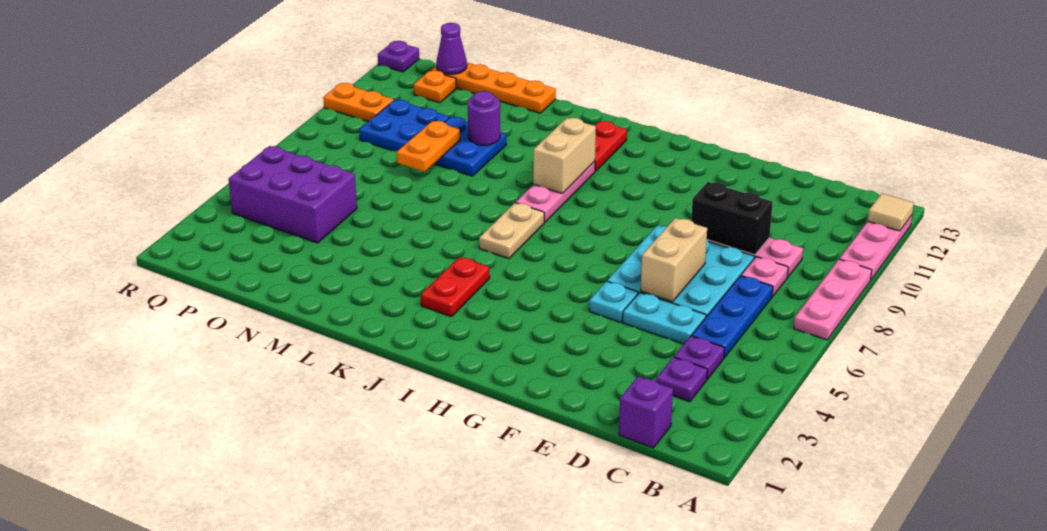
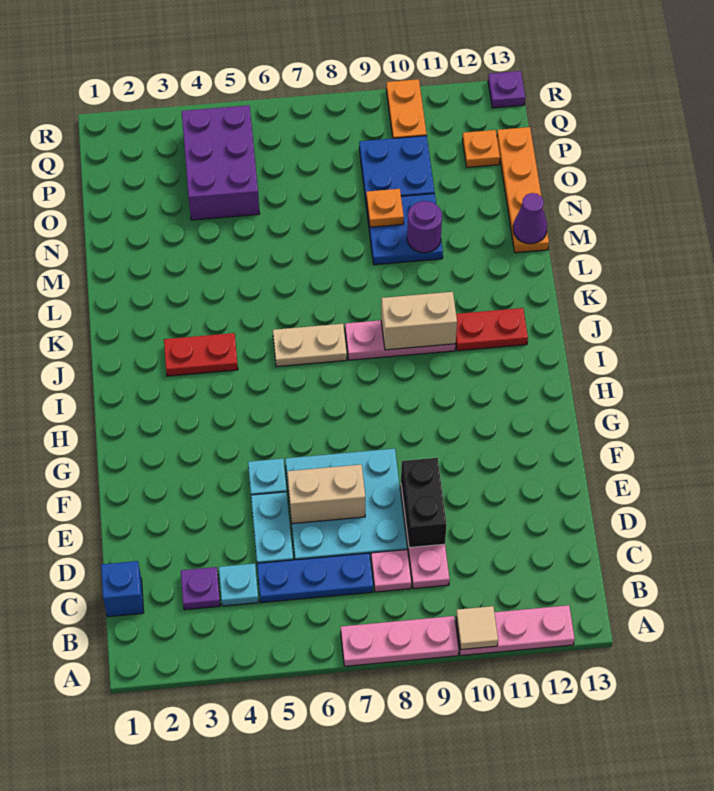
tan tile A12 level 2 -> tan tile A10 level 2
purple brick C1 level 1 -> blue brick C1 level 1
purple plate C4 level 1 -> cyan plate C4 level 1
orange plate N8:N9 level 2 -> orange plate N9 level 2
purple cone P13 level 2 -> purple cone M13 level 2

